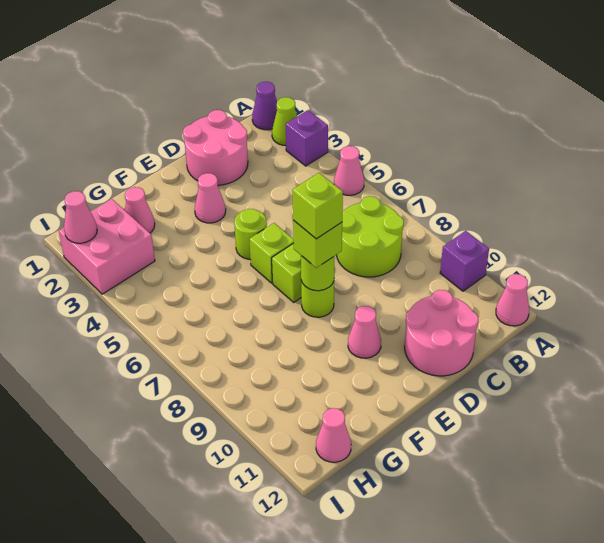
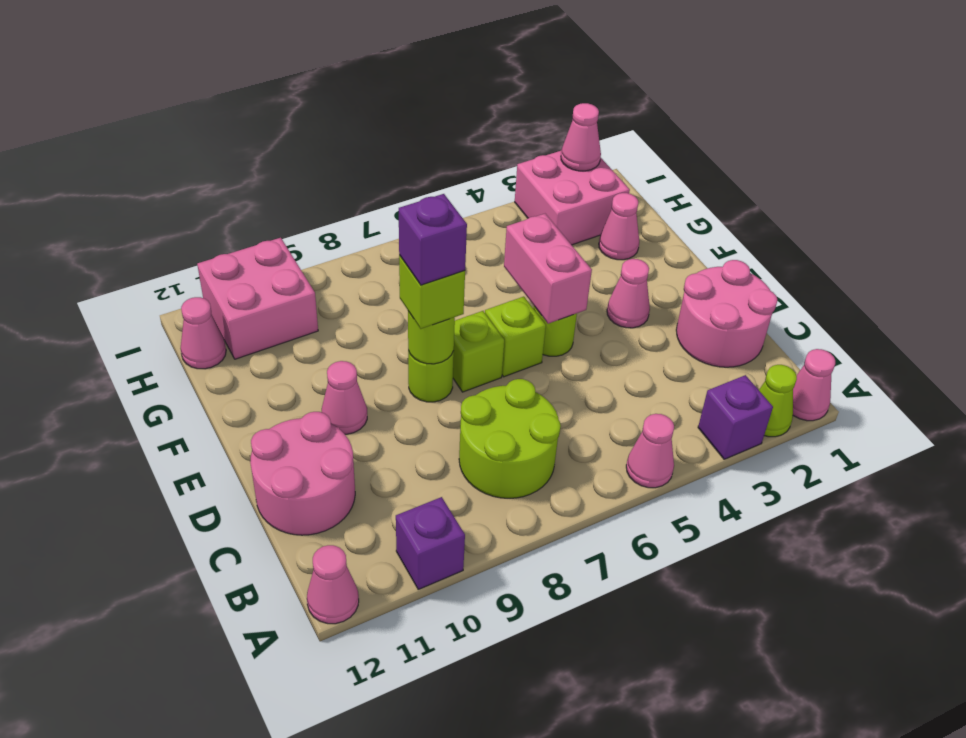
purple cone A1 level 1 -> pink cone A1 level 1
none -> pink brick E5:F5 level 2
lime brick E8 level 4 -> purple brick E8 level 4
none -> pink brick H10:I11 level 1

